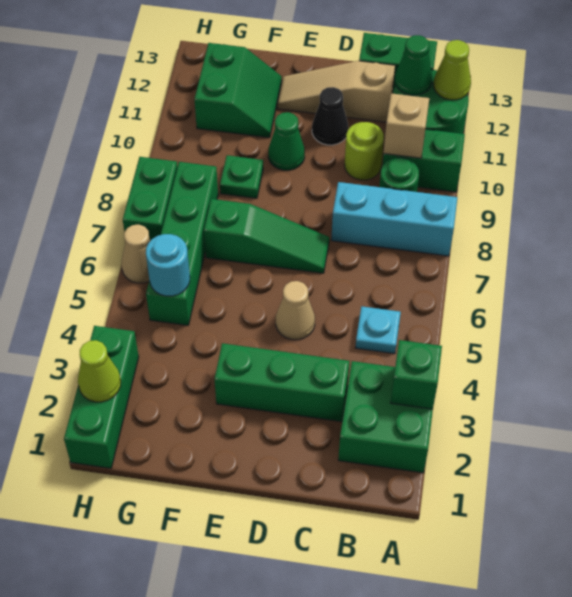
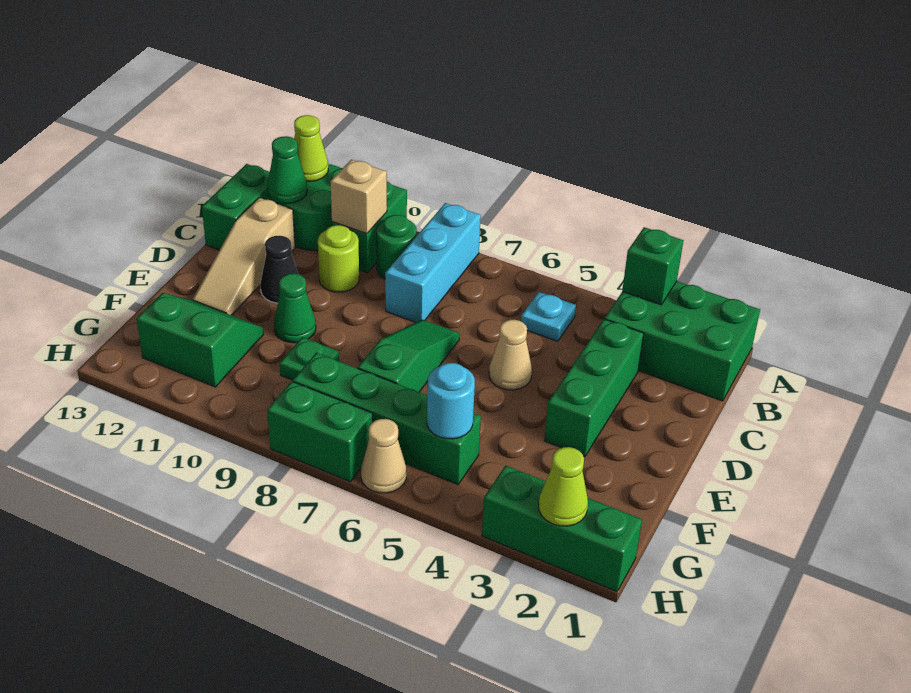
green brick A2:B3 level 1 -> green brick A1:B3 level 1

